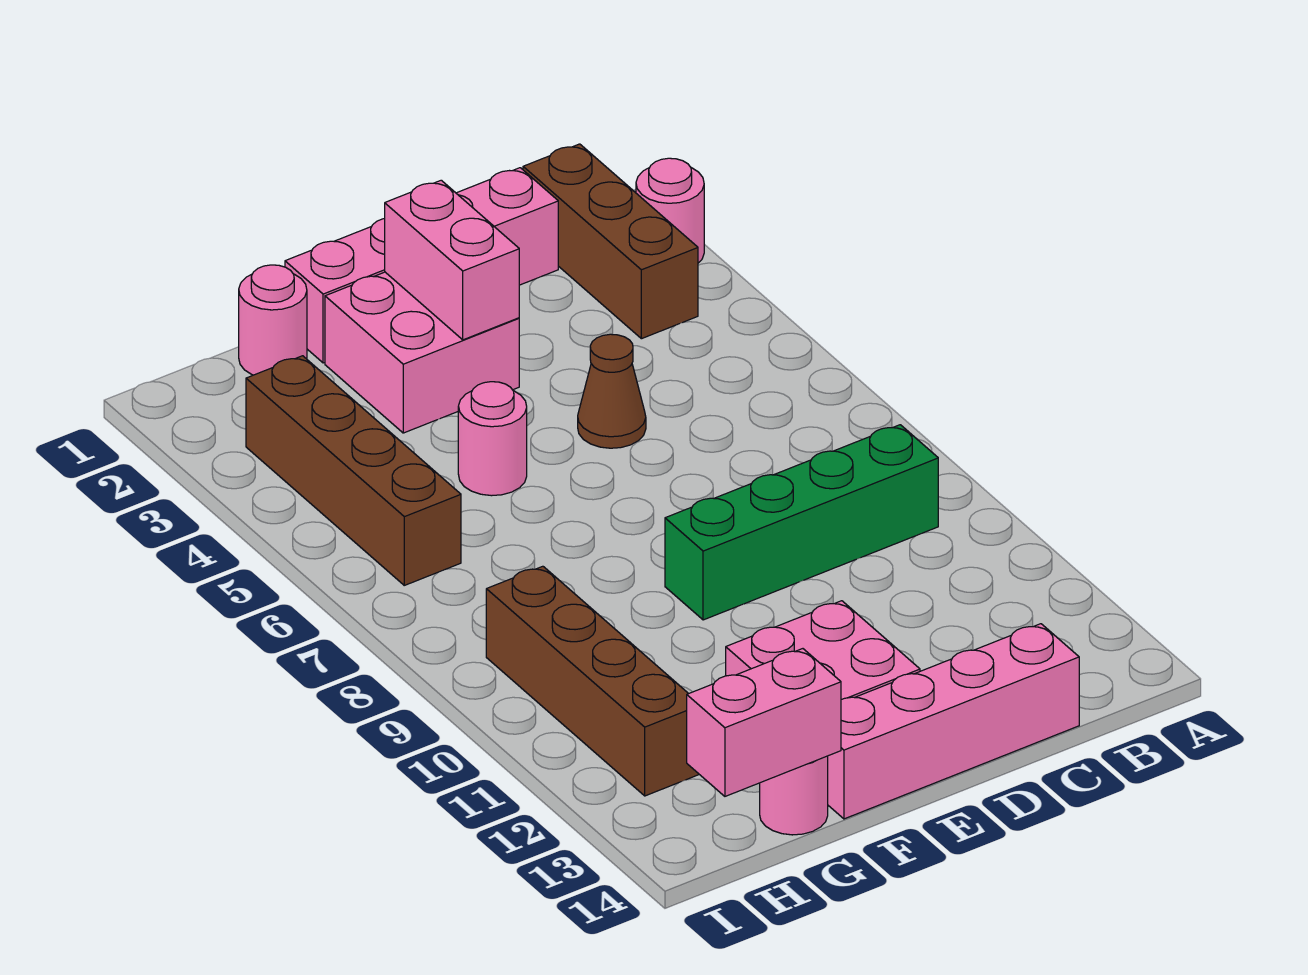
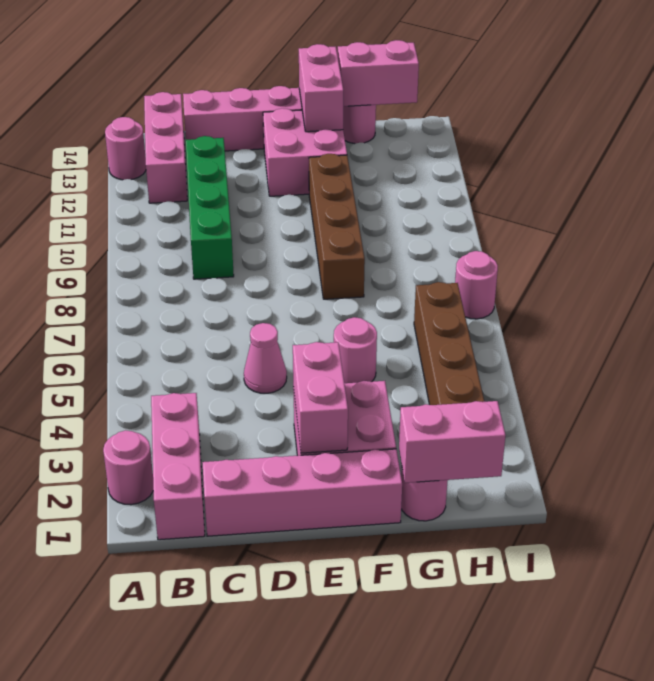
none -> pink round brick A13 level 1
brown brick B1:B3 level 1 -> pink brick B1:B3 level 1
green brick B9:E9 level 1 -> green brick C9:C12 level 1
none -> pink brick B12:B14 level 1
brown cone D5 level 1 -> pink cone D5 level 1
none -> pink brick F13:F14 level 2
none -> pink brick G1:H1 level 2
brown brick H9:H12 level 1 -> brown brick F8:F11 level 1
none -> pink round brick I7 level 1

